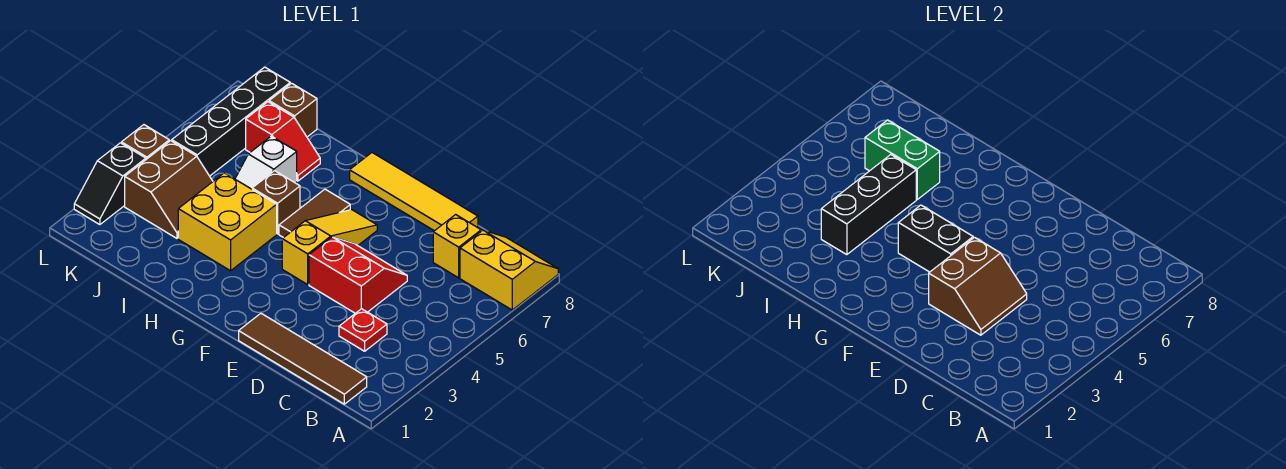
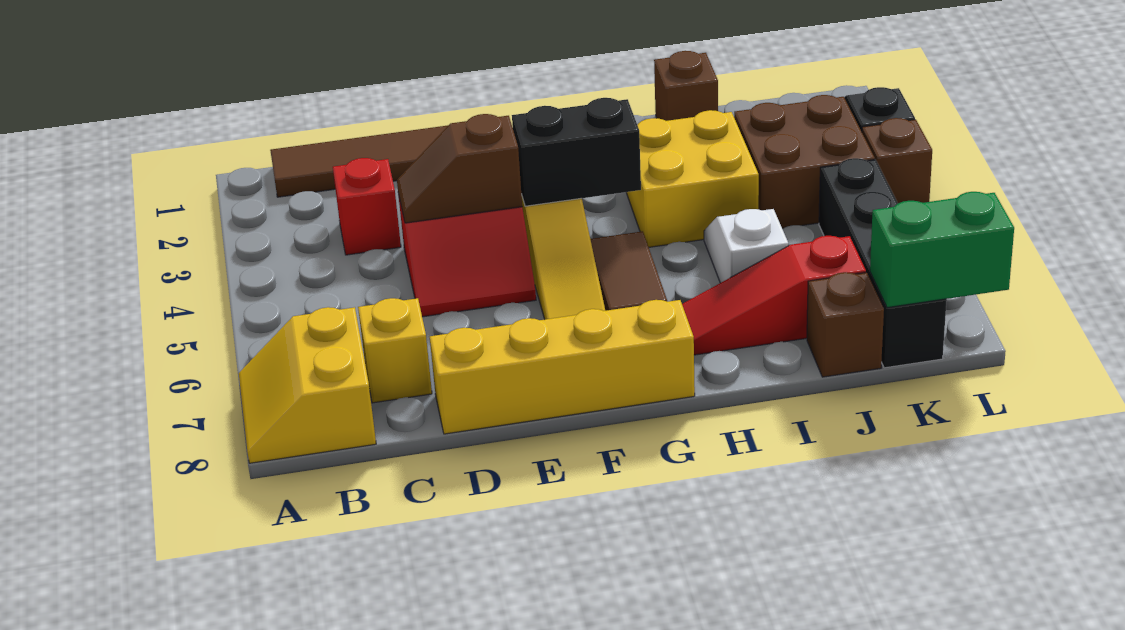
yellow slope A7:B8 level 1 top 7 -> yellow slope A7:B8 level 1 top B
red plate C3 level 1 -> red brick C3 level 1
brown slope D3:E4 level 2 top E -> brown slope D4:E4 level 2 top E
yellow tile D8:G8 level 1 -> yellow brick D8:G8 level 1
brown brick H5 level 1 -> brown brick I1 level 1
black brick I3:I5 level 2 -> none
green brick I6:J6 level 2 -> green brick K8:L8 level 2
red slope I7:J7 level 1 top J -> red slope H7:J7 level 1 top J
brown slope J3:K4 level 1 top K -> brown brick J3:K4 level 1

